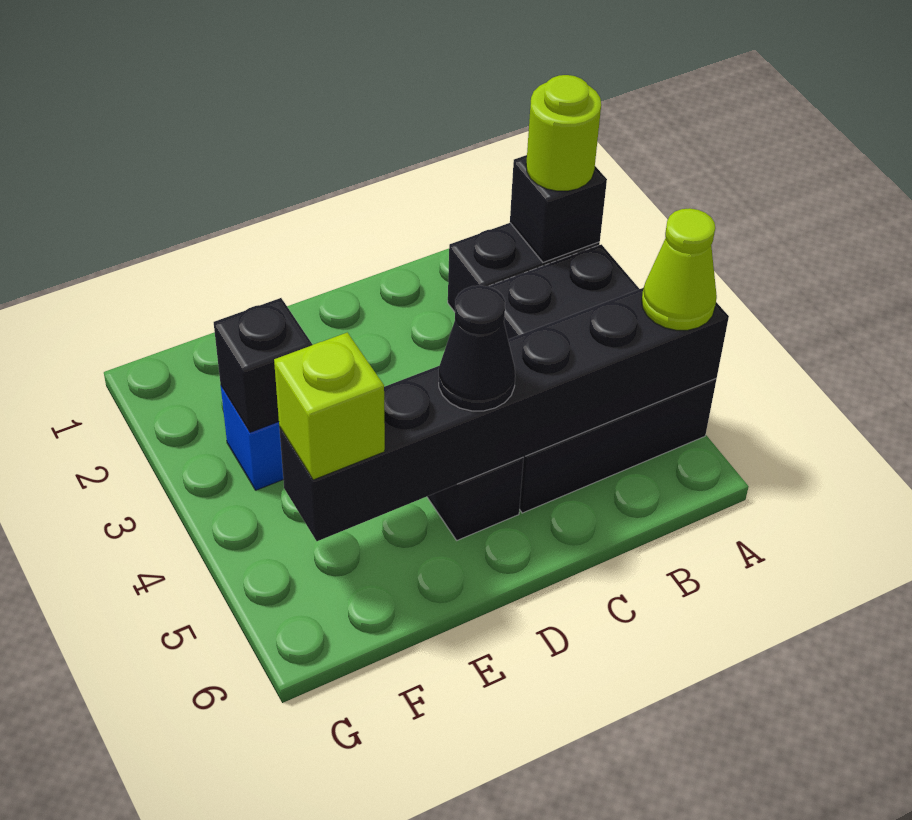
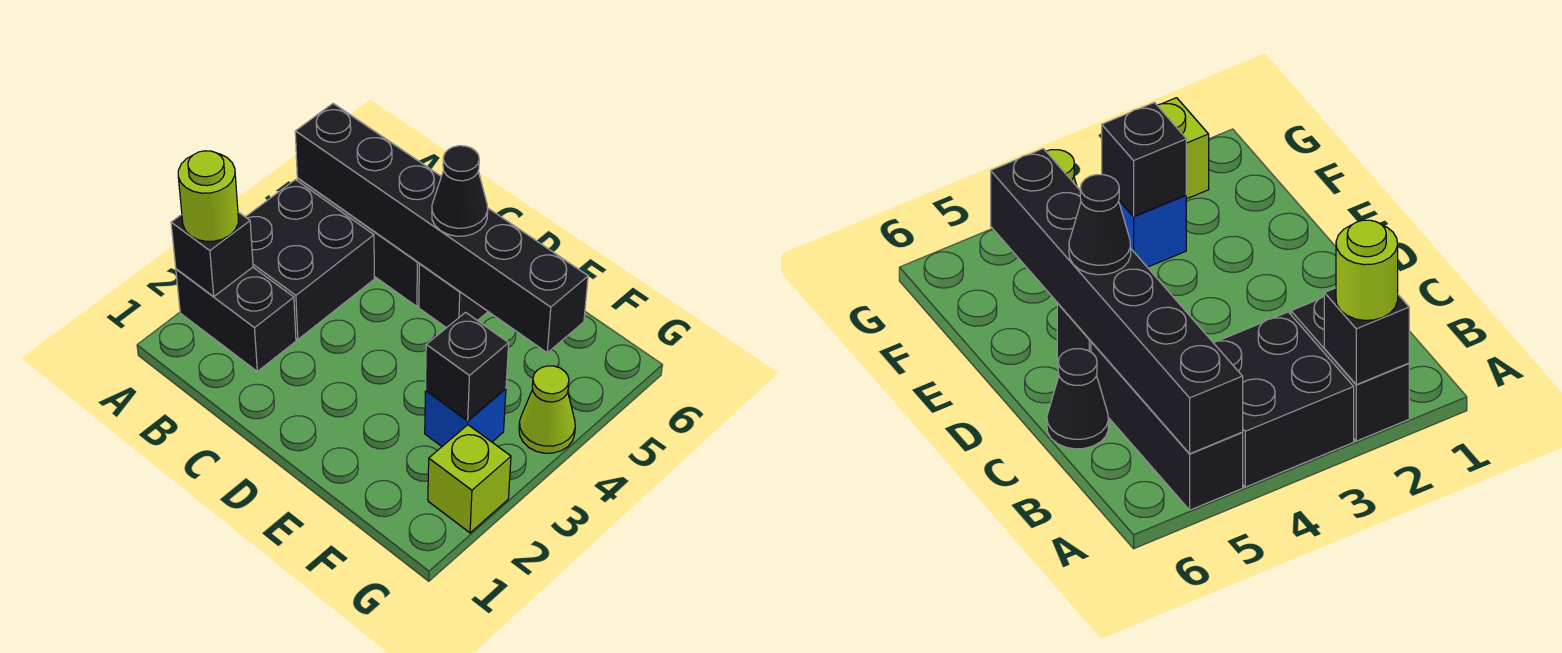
lime cone A5 level 3 -> lime cone G4 level 1
none -> black cone C6 level 1
lime brick F5 level 3 -> lime brick G2 level 1

